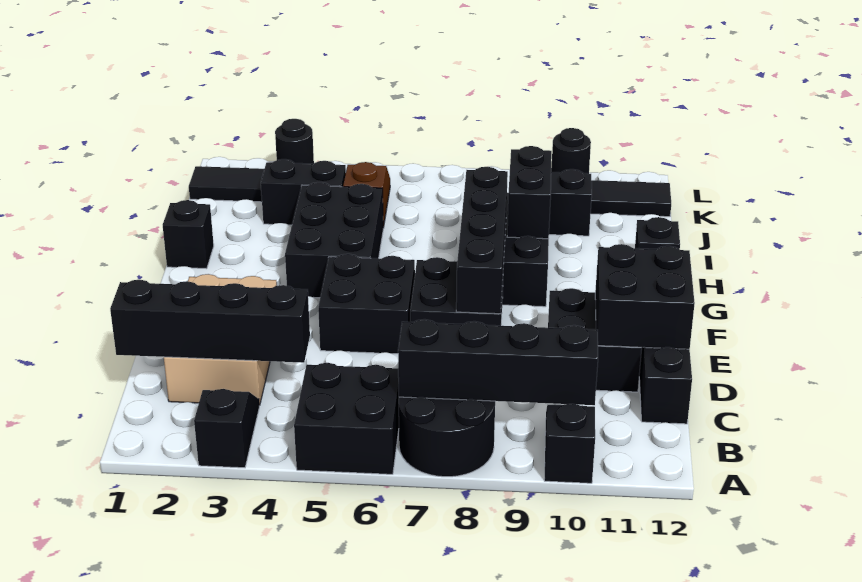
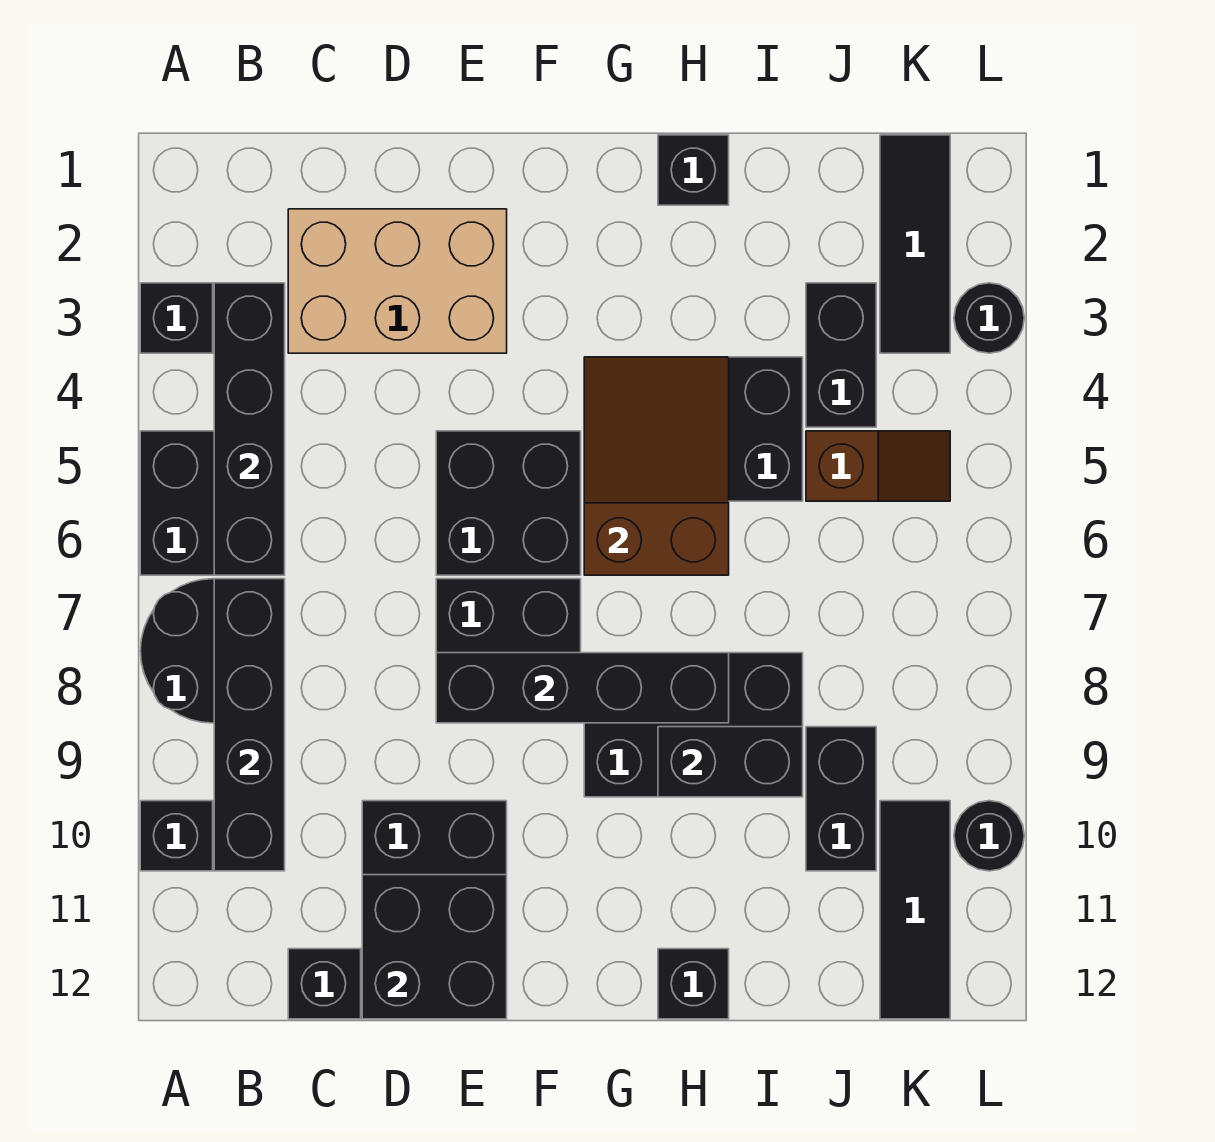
black brick C1:C4 level 2 -> black brick B3:B6 level 2
none -> brown slope G4:H6 level 2 top 6

